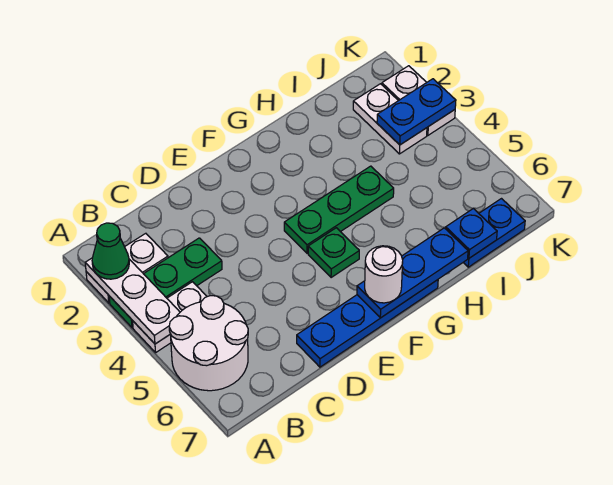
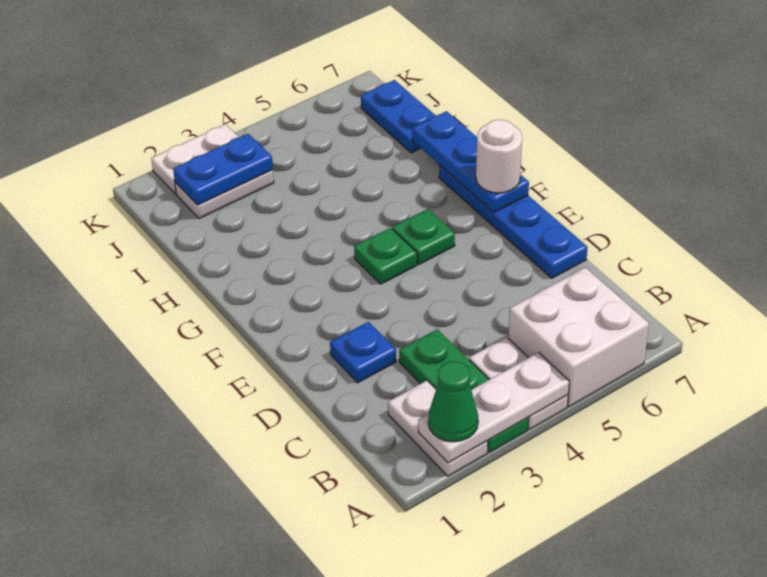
white round brick A5:B6 level 1 -> white brick A5:B6 level 1
green plate F4:H4 level 1 -> green plate F4 level 1
blue plate I7 level 2 -> blue plate D2 level 1
blue plate J3:K3 level 2 -> blue plate J2:J3 level 2

